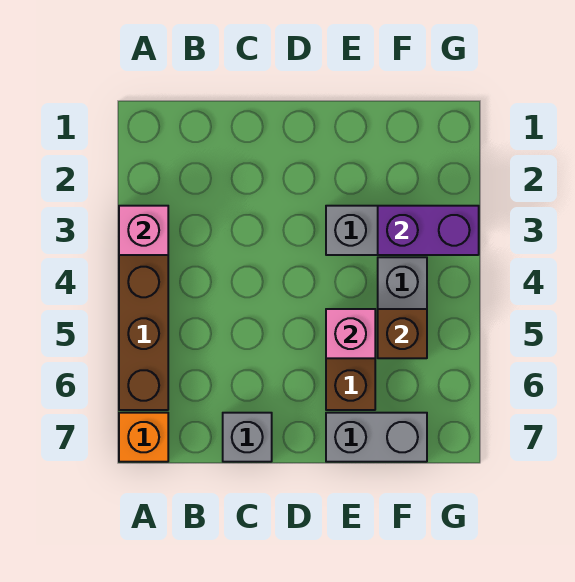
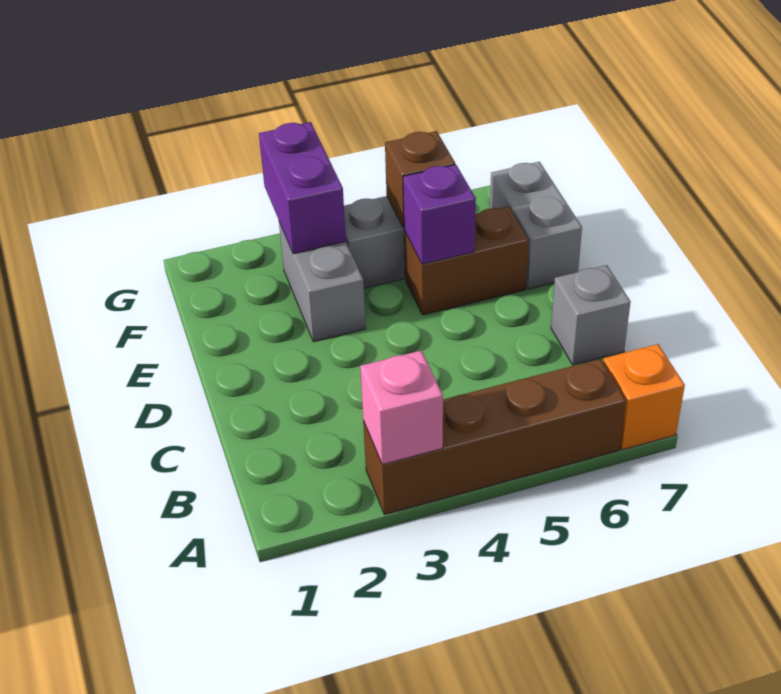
pink brick E5 level 2 -> purple brick E5 level 2

